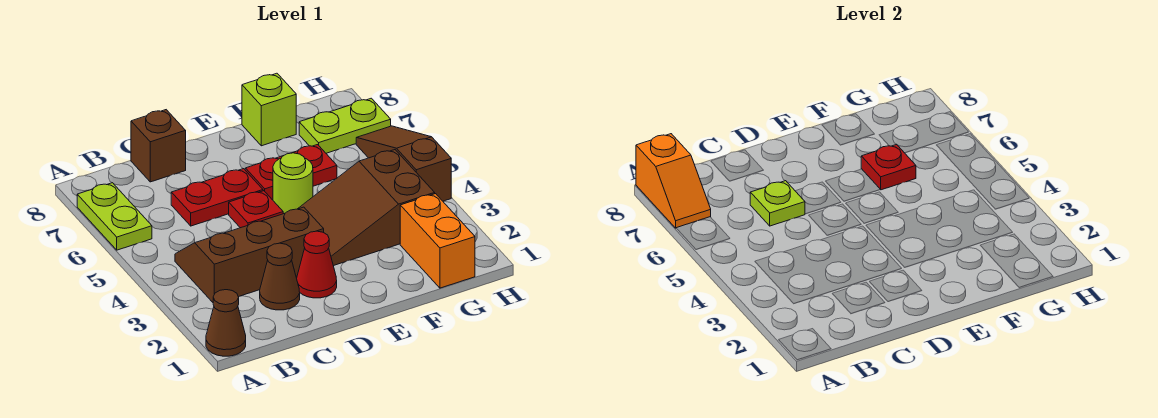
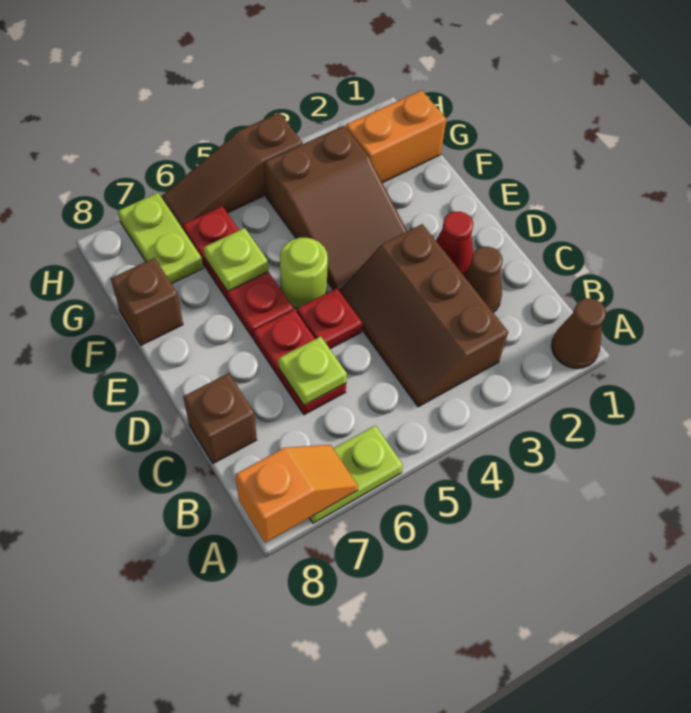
red plate E6:F6 level 1 -> red plate E6:G6 level 1
red plate F6 level 2 -> lime plate F6 level 2
lime brick F8 level 1 -> brown brick F8 level 1

